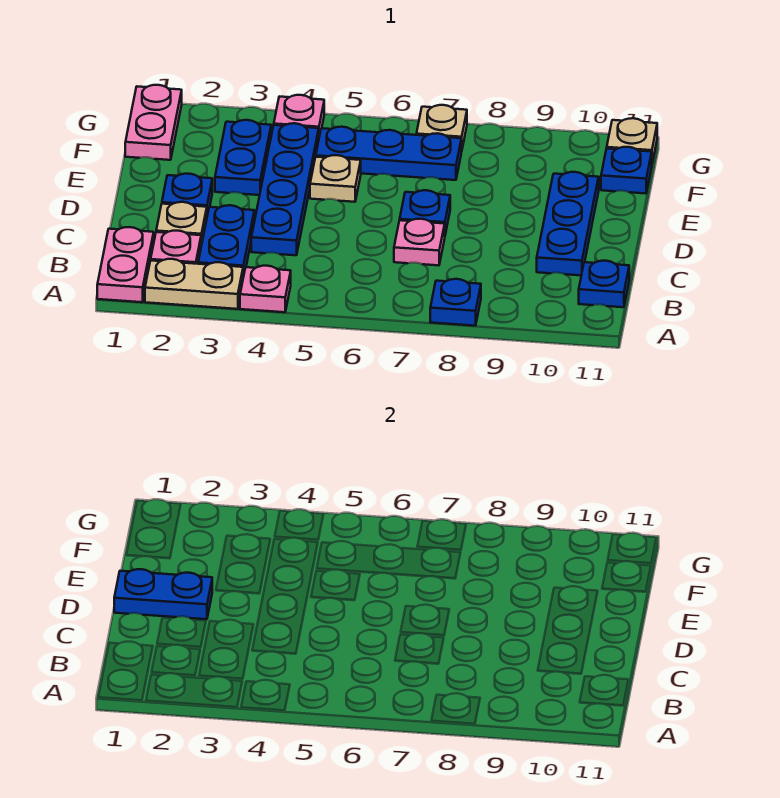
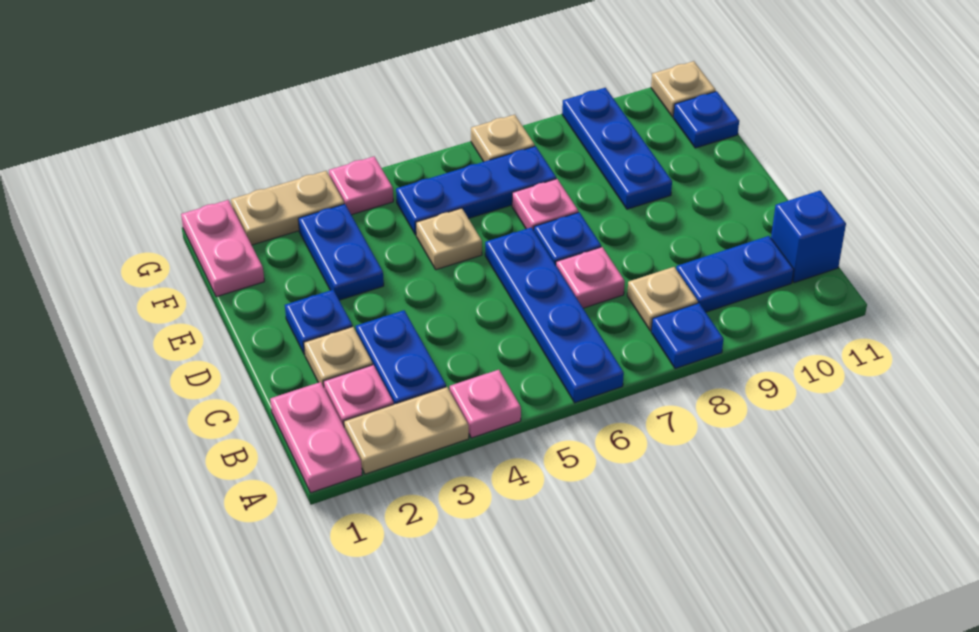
none -> tan plate B8 level 1
blue plate B11 level 1 -> blue brick B11 level 1
blue plate C4:F4 level 1 -> blue plate A6:D6 level 1
blue plate C10:E10 level 1 -> blue plate E9:G9 level 1
blue plate D1:D2 level 2 -> blue plate B9:B10 level 1
none -> pink plate E7 level 1
none -> tan plate G2:G3 level 1

